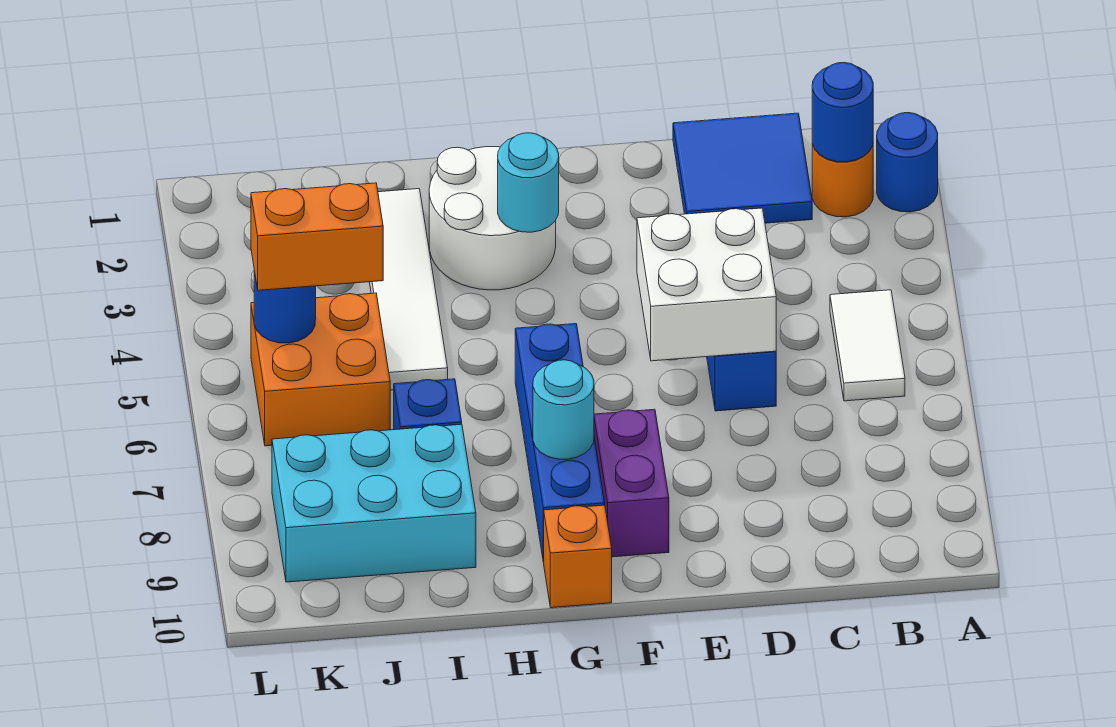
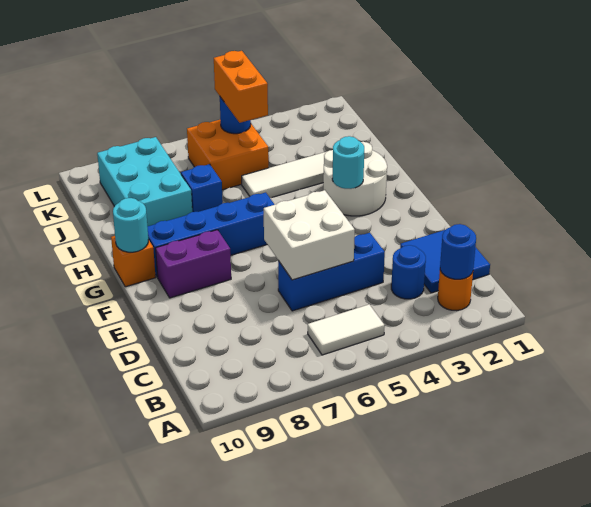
blue round brick A2 level 1 -> blue round brick C3 level 1
cyan round brick G8 level 2 -> cyan round brick G10 level 2

